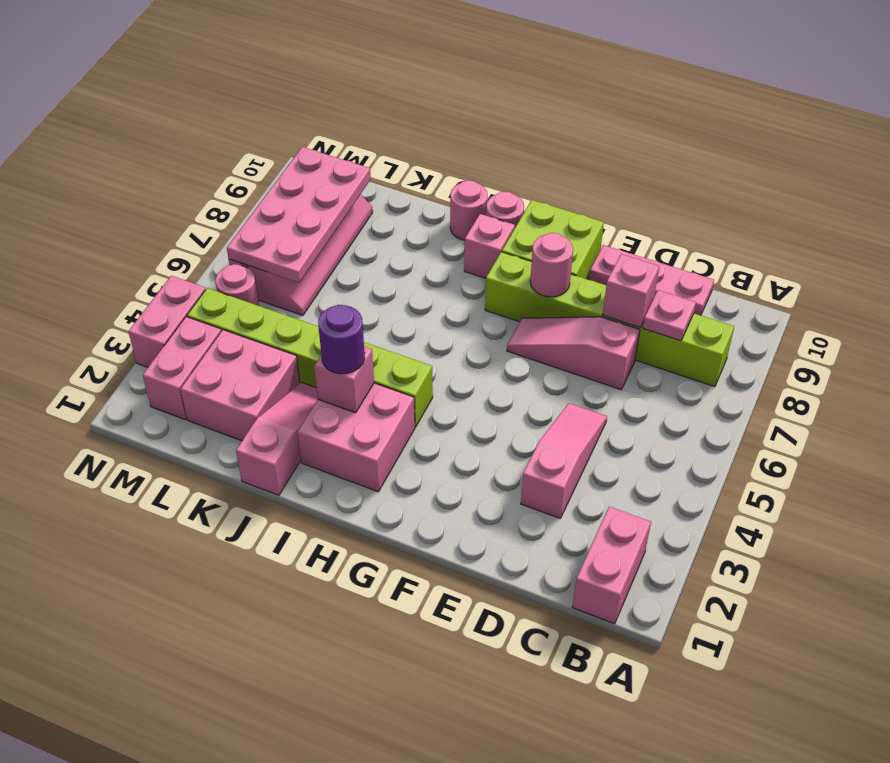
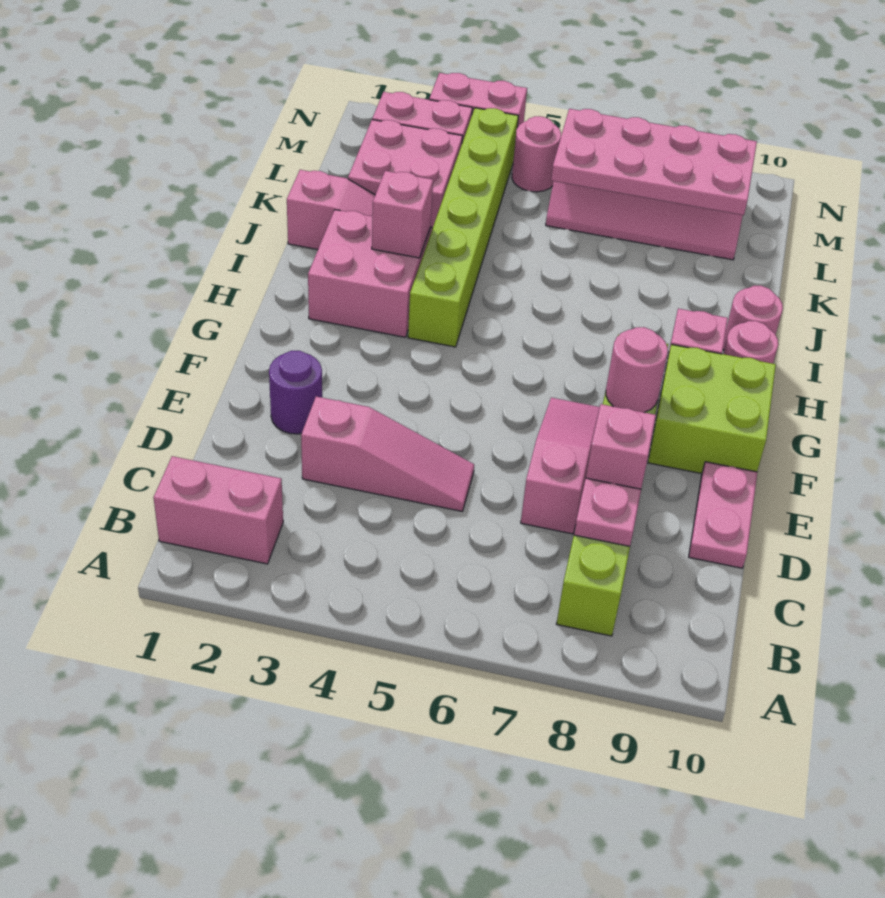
pink plate C10:E10 level 1 -> pink plate D10:E10 level 1
purple round brick I3 level 3 -> purple round brick E2 level 1

